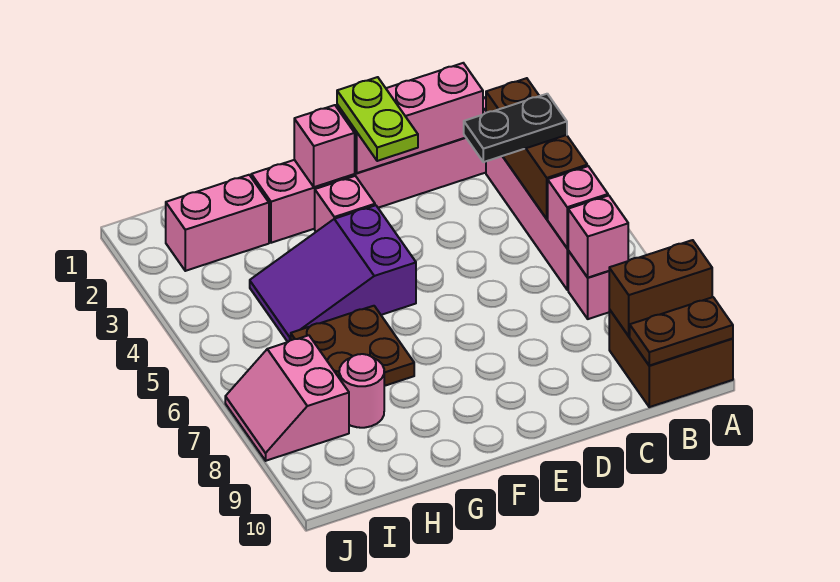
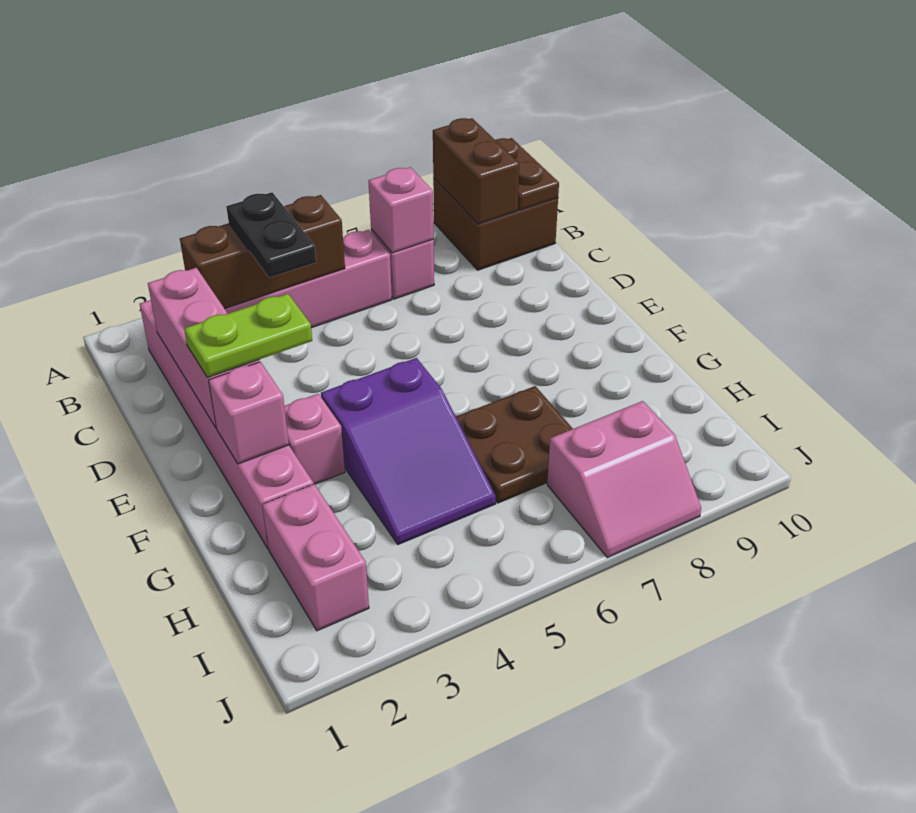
pink brick B6 level 2 -> none
pink round brick H8 level 1 -> none

